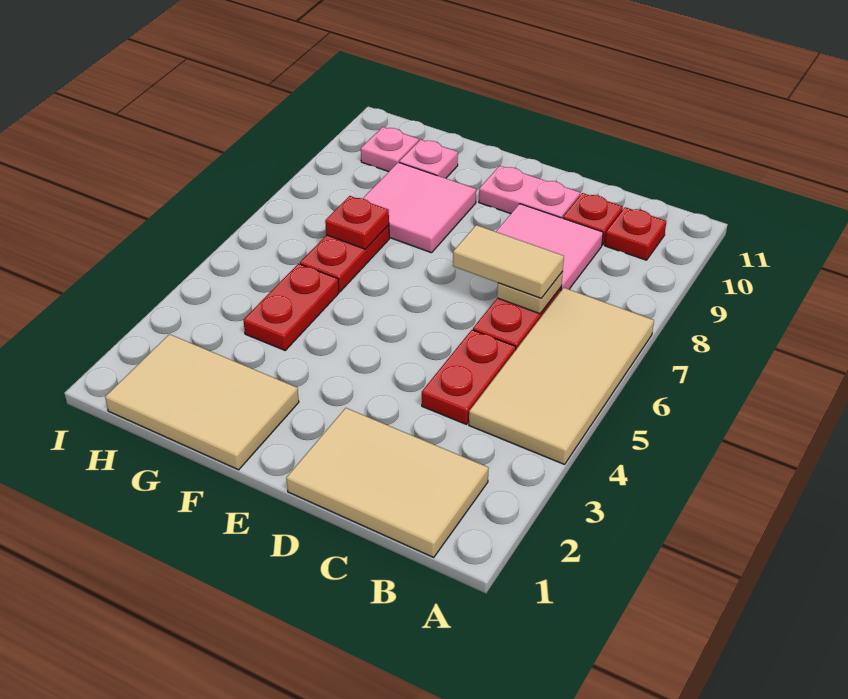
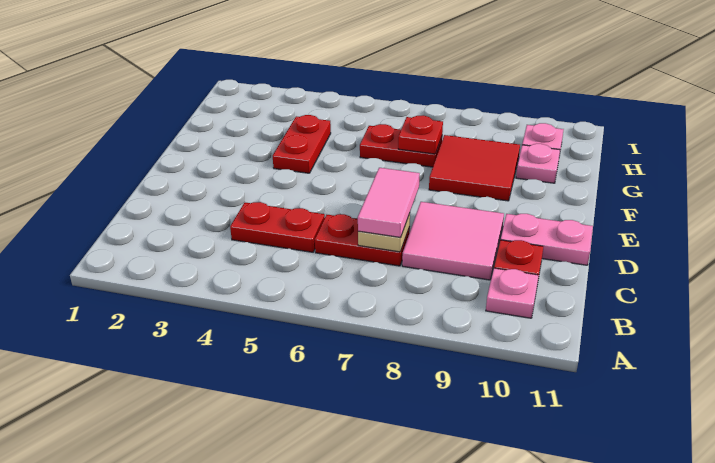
tan tile A4:B7 level 1 -> none
tan tile B1:D2 level 1 -> none
red plate B10 level 1 -> pink plate B10 level 1
tan tile C7:D7 level 3 -> pink tile C7:D7 level 3
pink plate D10:E10 level 1 -> pink plate D10:D11 level 1
tan tile F1:H2 level 1 -> none
pink tile F8:G9 level 1 -> red tile F8:G9 level 1
red plate G4:G5 level 1 -> red plate F4:G4 level 1

